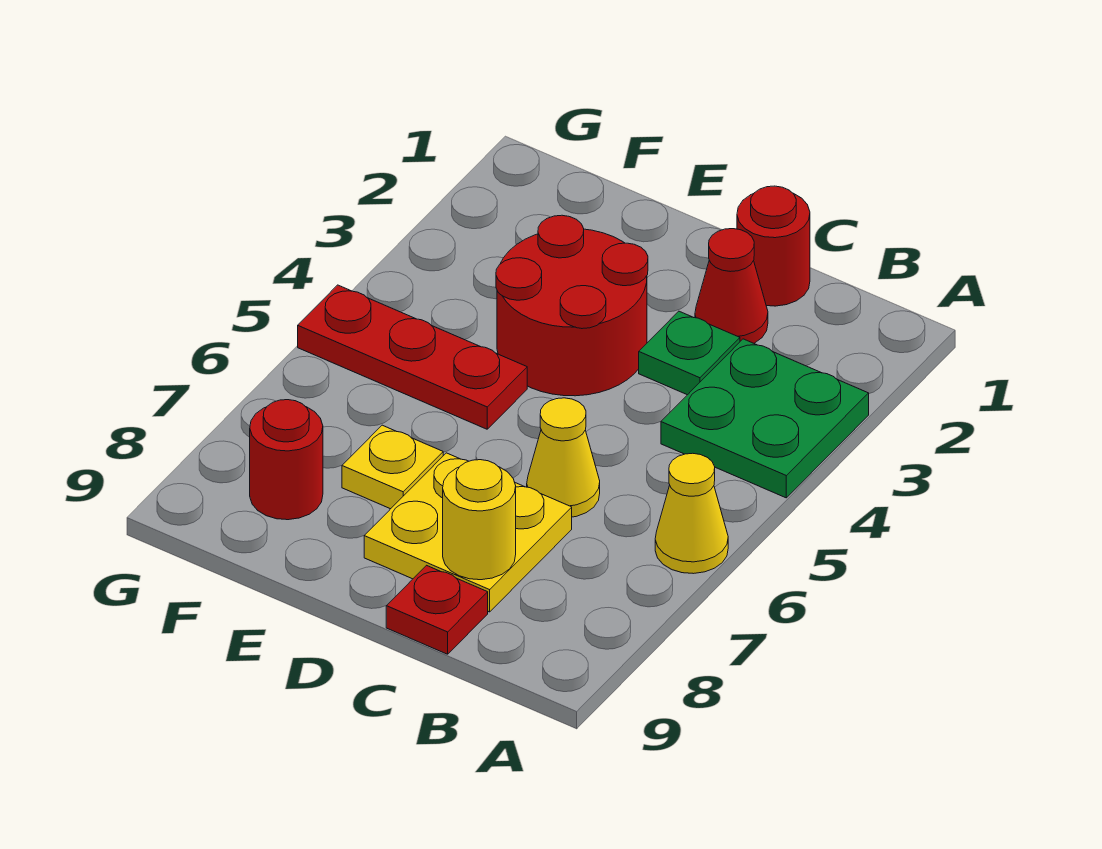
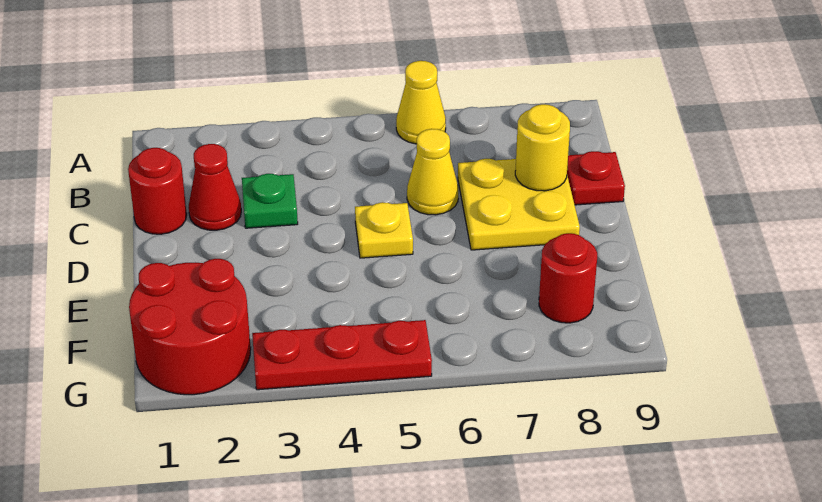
green plate A3:B4 level 1 -> none
red round brick D3:E4 level 1 -> red round brick F1:G2 level 1
red plate E5:G5 level 1 -> red plate G3:G5 level 1
yellow plate E7 level 1 -> yellow plate D5 level 1

